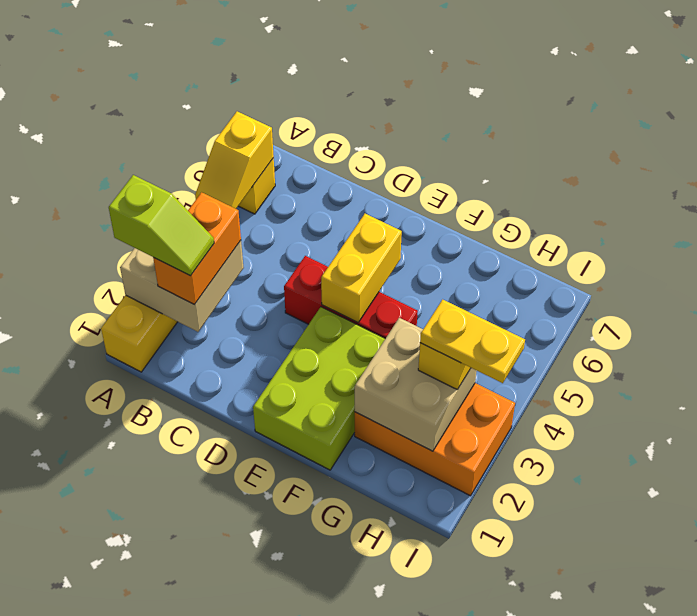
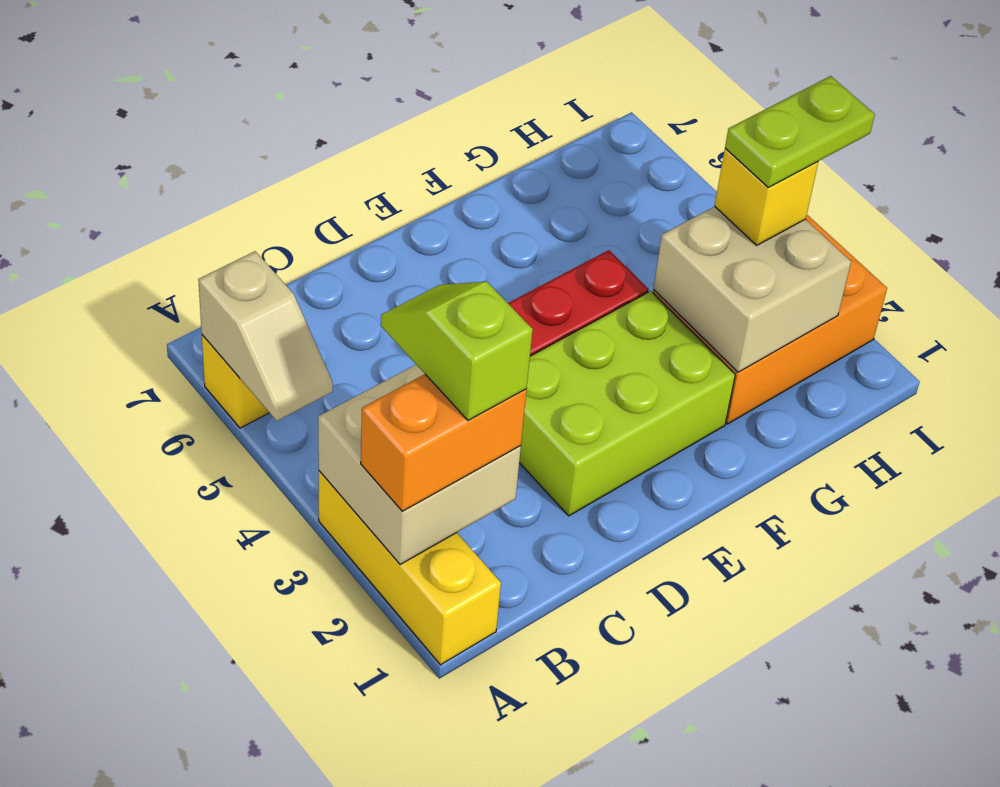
lime slope A2:B2 level 4 top A -> lime slope B2:B3 level 4 top 2
yellow slope A5:A6 level 2 top 6 -> tan slope A5:A6 level 2 top 6
orange brick B2:B3 level 3 -> orange brick A2:B2 level 3
lime brick E1:F3 level 1 -> lime brick D2:F3 level 1
yellow brick E4:E5 level 2 -> none
yellow plate H3:I3 level 4 -> lime plate H3:I3 level 4

